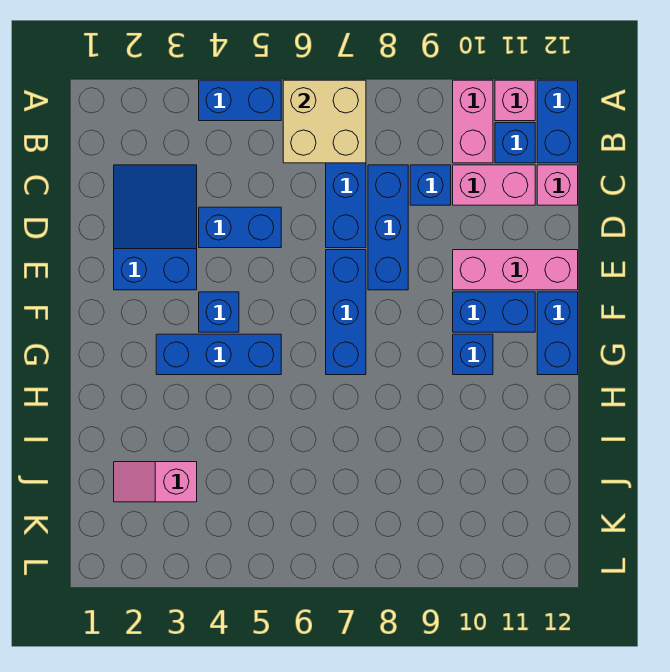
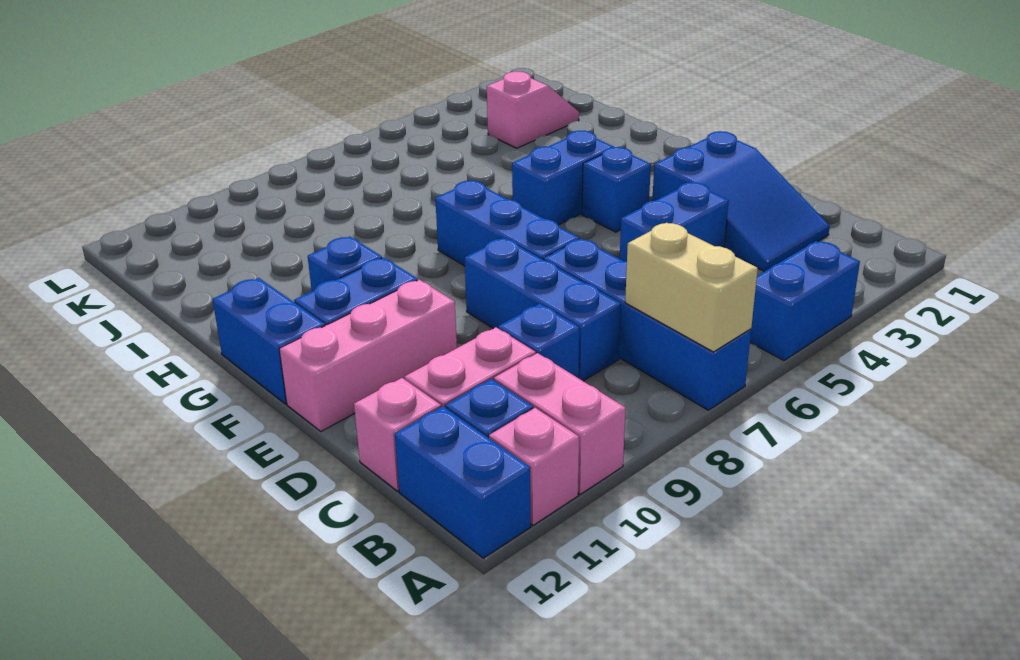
tan brick A6:B7 level 2 -> tan brick A7:B7 level 2
blue brick G3:G5 level 1 -> blue brick G4:G5 level 1

